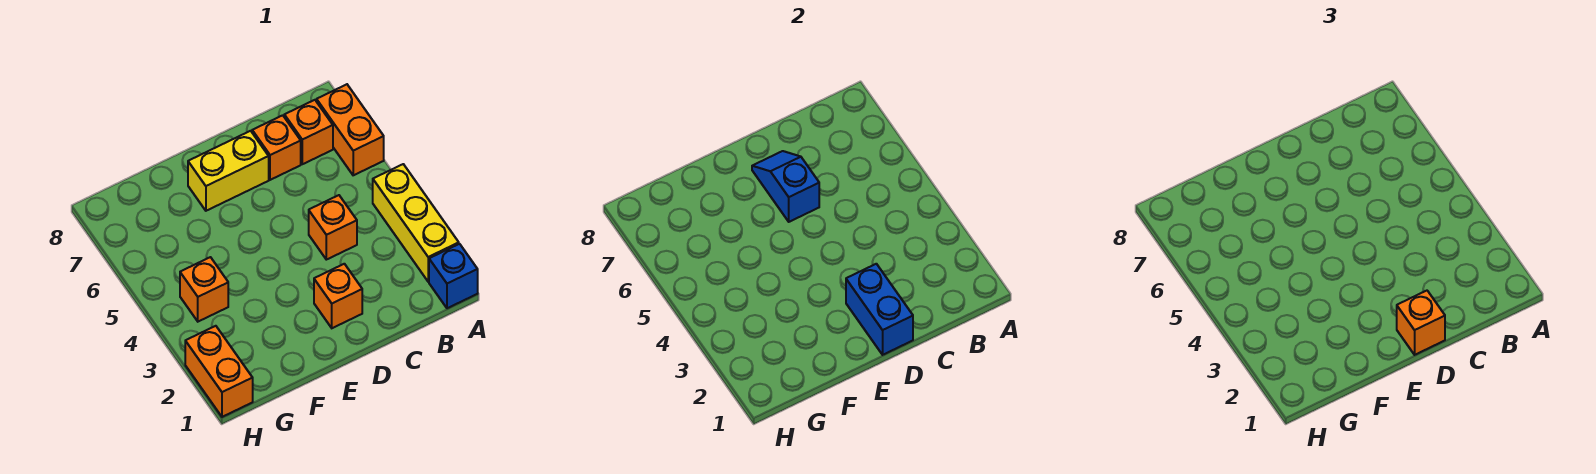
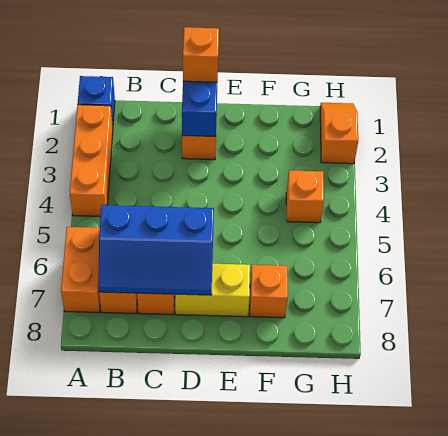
yellow brick A2:A4 level 1 -> orange brick A2:A4 level 1
orange brick C4 level 1 -> orange brick F7 level 1
blue slope D6:D7 level 2 top 6 -> blue slope B6:D7 level 2 top 6
orange brick H1:H2 level 1 -> orange slope H1:H2 level 1 top 2

